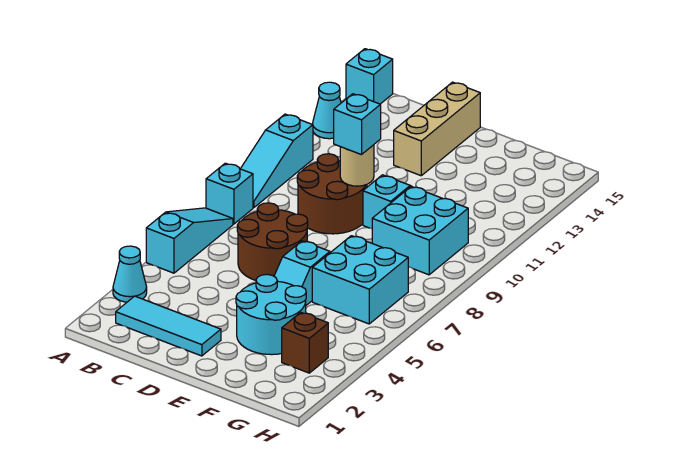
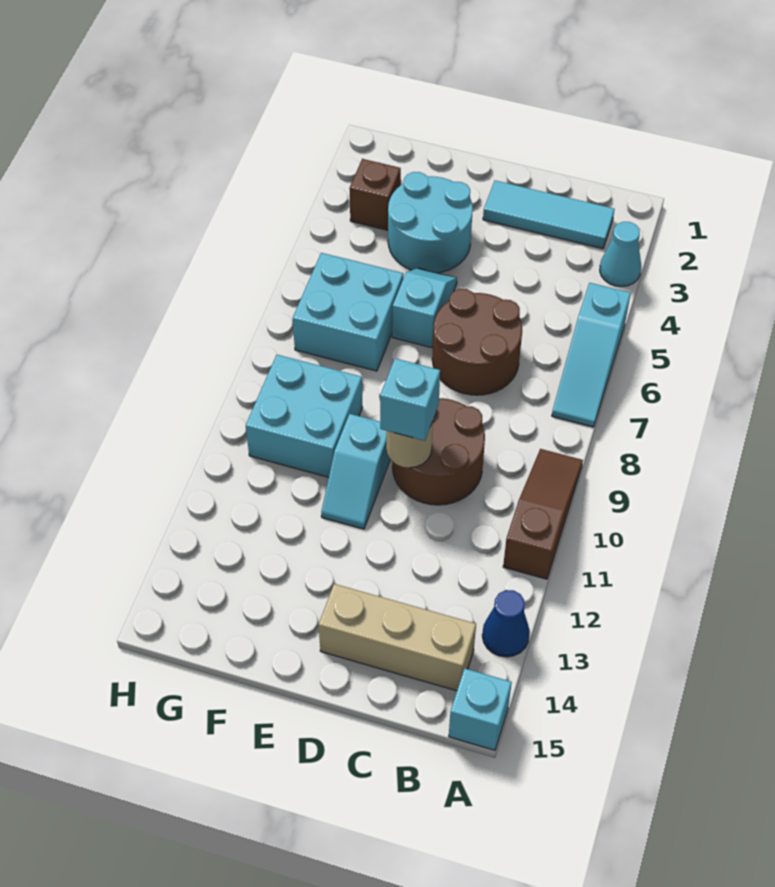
cyan brick A8 level 1 -> none
cyan slope A9:A11 level 1 top 11 -> brown slope A9:A11 level 1 top 11
cyan cone A13 level 1 -> blue cone A13 level 1
tan brick D13:D15 level 1 -> tan brick B14:D14 level 1

